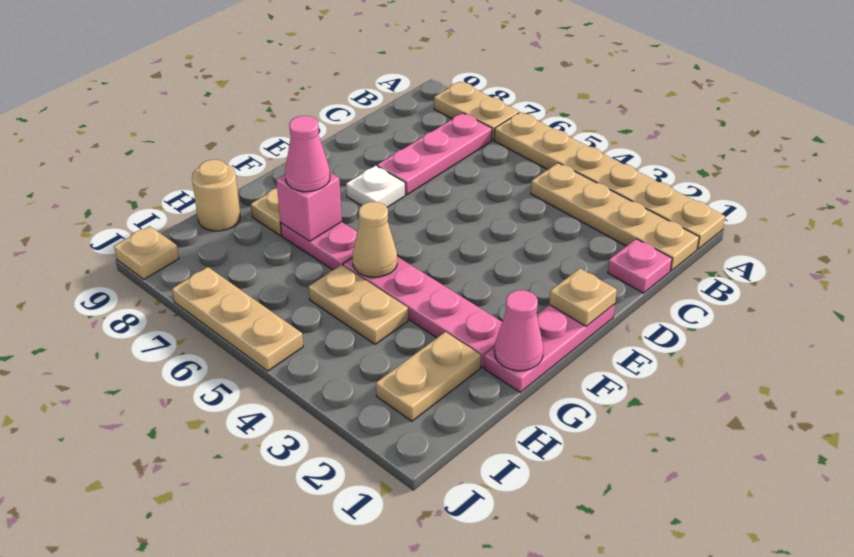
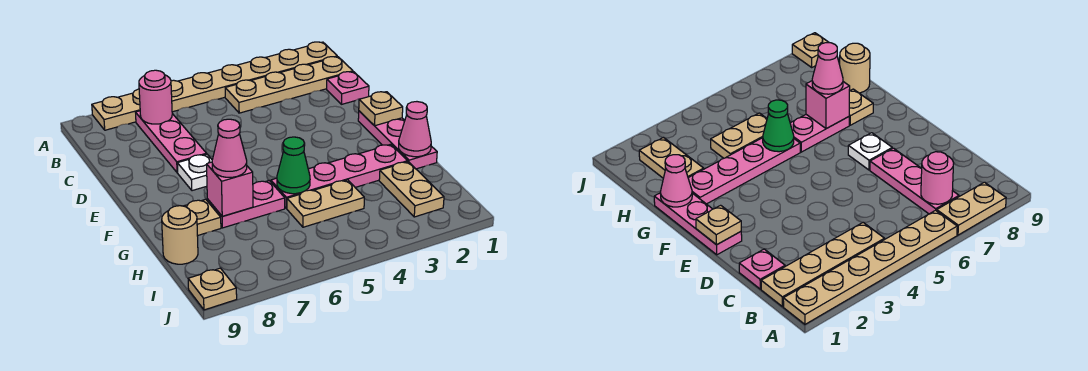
none -> pink round brick B7 level 2
tan cone G5 level 2 -> green cone G5 level 2
tan plate J5:J7 level 1 -> none

